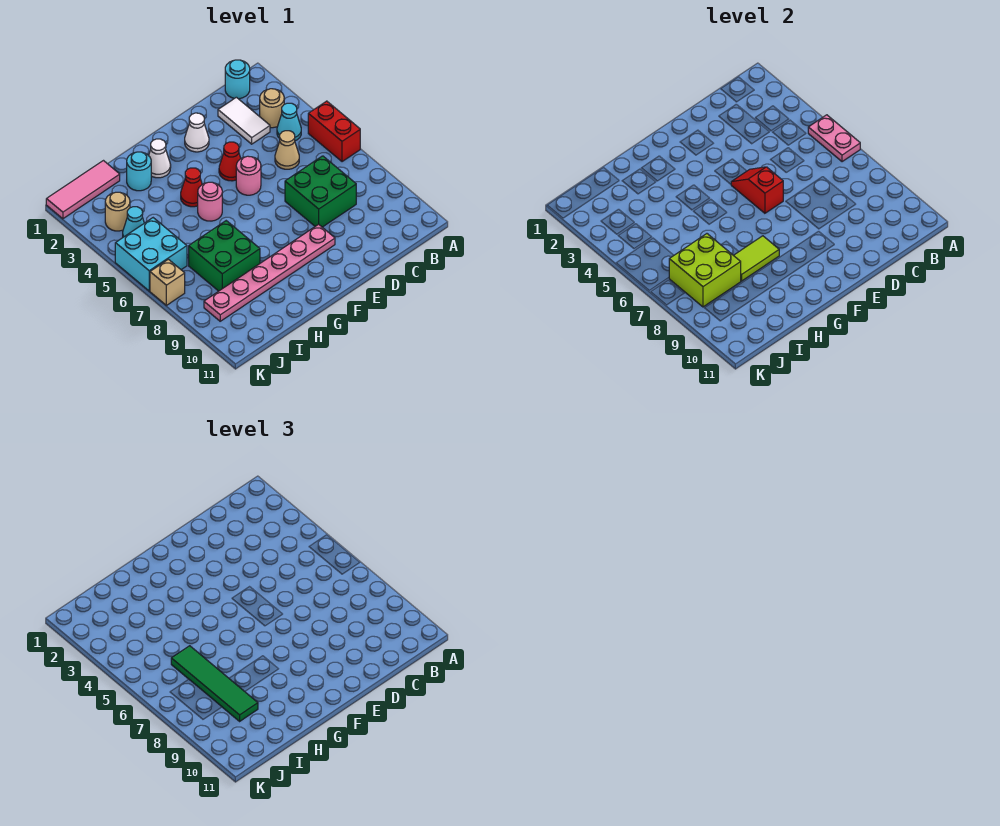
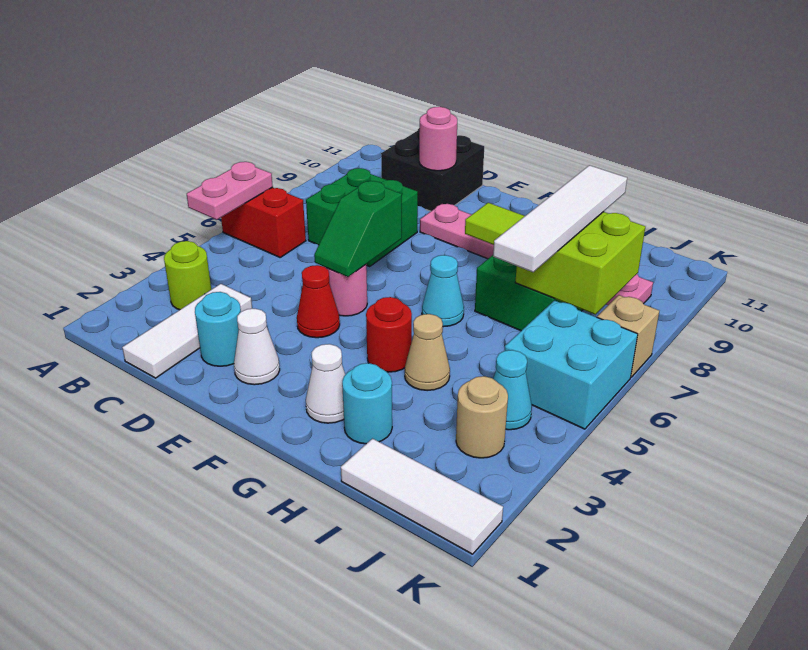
red brick A5:A6 level 1 -> red brick A6:B6 level 1
cyan round brick B1 level 1 -> cyan round brick D2 level 1
tan round brick B3 level 1 -> lime round brick B3 level 1
cyan cone B4 level 1 -> cyan cone G6 level 1
white tile C2:C3 level 1 -> white tile C1:C3 level 1
tan cone C5 level 1 -> tan cone H4 level 1
none -> black brick C10:D11 level 1
red slope E5:E6 level 2 top 6 -> green slope E5:E6 level 2 top 6
red cone G4 level 1 -> red round brick G4 level 1
pink round brick G5 level 1 -> pink round brick D10 level 2
pink tile I1:K1 level 1 -> white tile I1:K1 level 1
green tile I6:I9 level 3 -> white tile I6:I9 level 3

